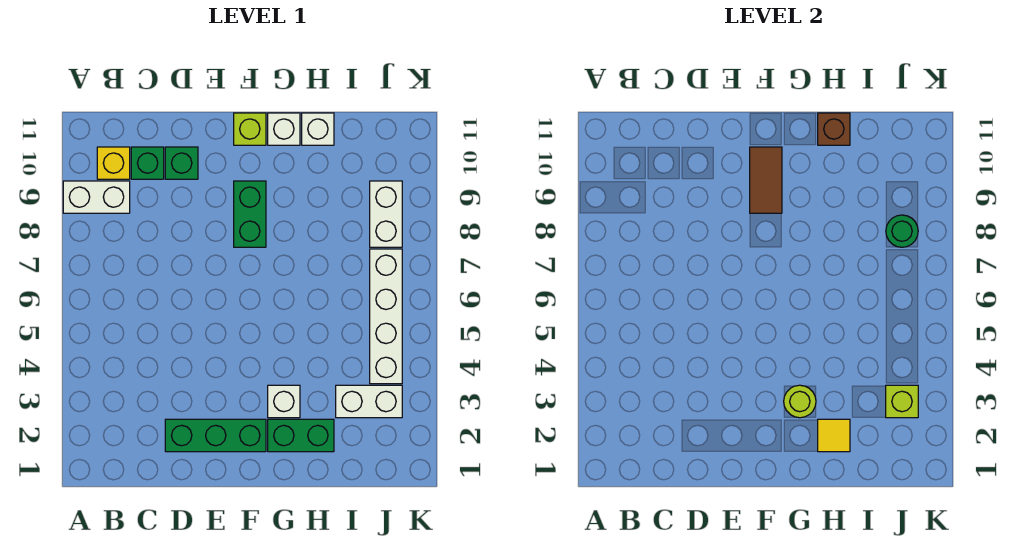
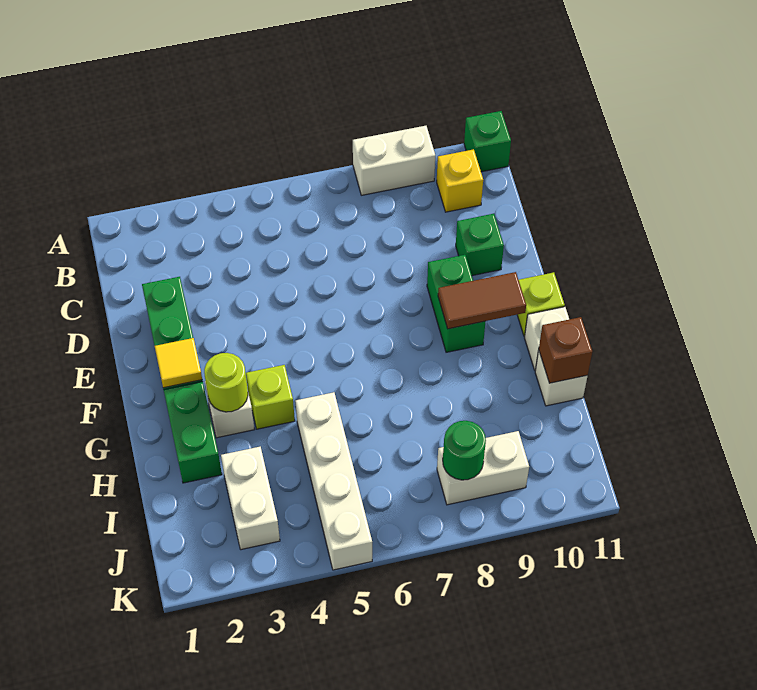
white brick A9:B9 level 1 -> white brick A8:A9 level 1
green brick C10 level 1 -> green brick A11 level 1
green brick F8:F9 level 1 -> green brick E9:F9 level 1
yellow tile H2 level 2 -> yellow tile F2 level 2
lime brick J3 level 2 -> lime brick G4 level 1
white brick J4:J7 level 1 -> white brick H5:K5 level 1

